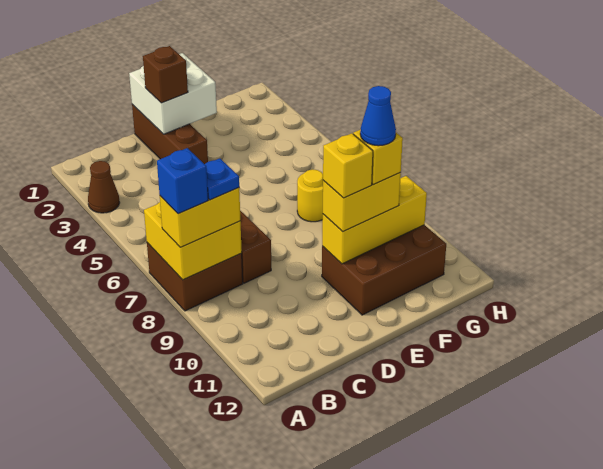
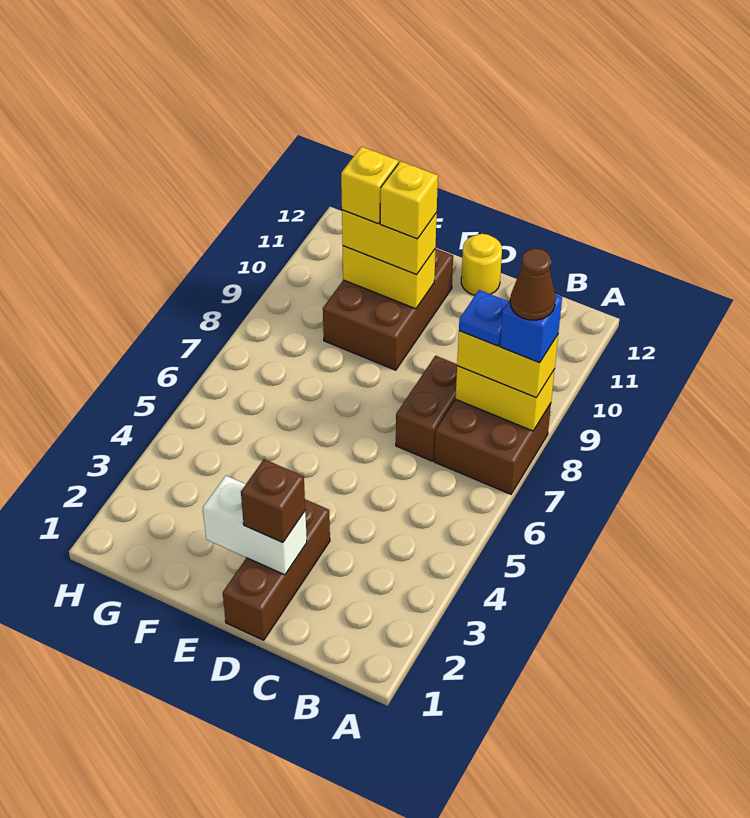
brown cone A3 level 1 -> brown cone A8 level 5
yellow brick A7:B8 level 2 -> yellow brick A8:B8 level 2
white brick D1:E2 level 2 -> white brick D2:E2 level 2
brown brick E10:G11 level 1 -> brown brick E9:F11 level 1
yellow brick E10:G10 level 2 -> yellow brick E10:F10 level 2
yellow round brick F7 level 1 -> yellow round brick D12 level 1
blue cone F10 level 5 -> none

